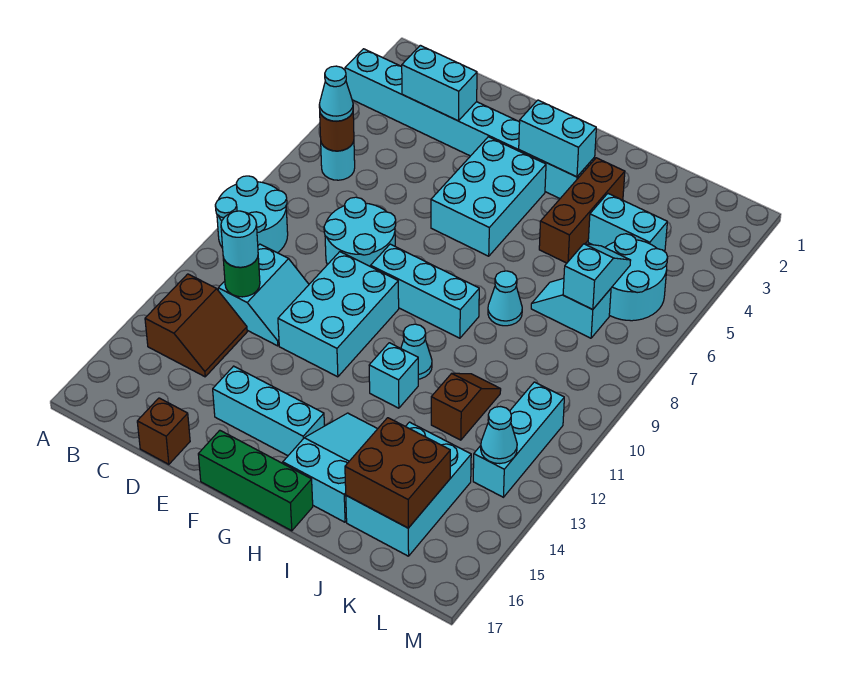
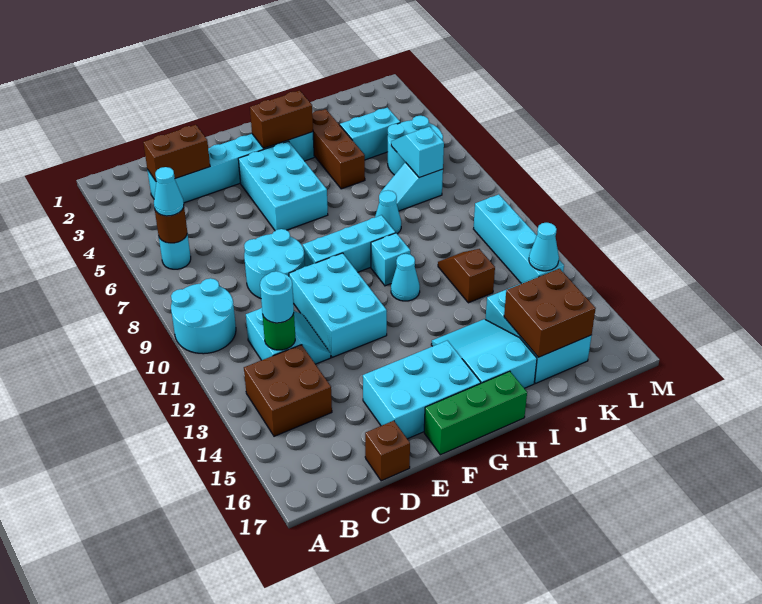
cyan brick A3:H3 level 1 -> cyan brick C3:H3 level 1
brown slope B13:C14 level 1 top B -> brown brick B13:C14 level 1
cyan brick C3:D3 level 2 -> brown brick C3:D3 level 2
cyan brick E15:G15 level 1 -> cyan brick E15:G16 level 1
cyan brick G3:H3 level 2 -> brown brick G3:H3 level 2
cyan brick H12 level 1 -> cyan brick H10 level 1
cyan brick L11:L13 level 1 -> cyan brick L10:L13 level 1

